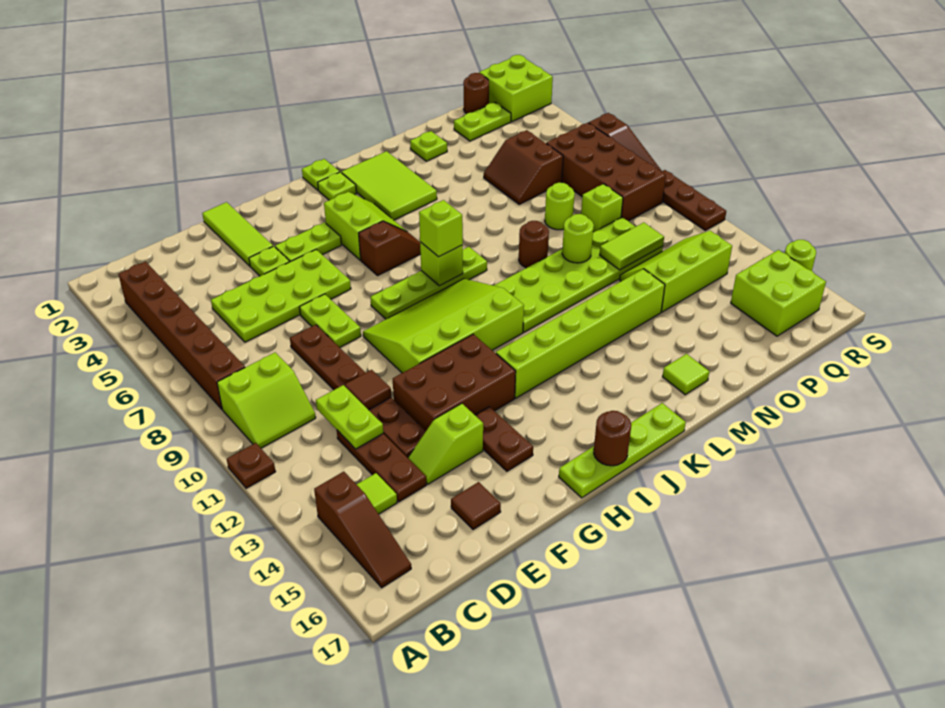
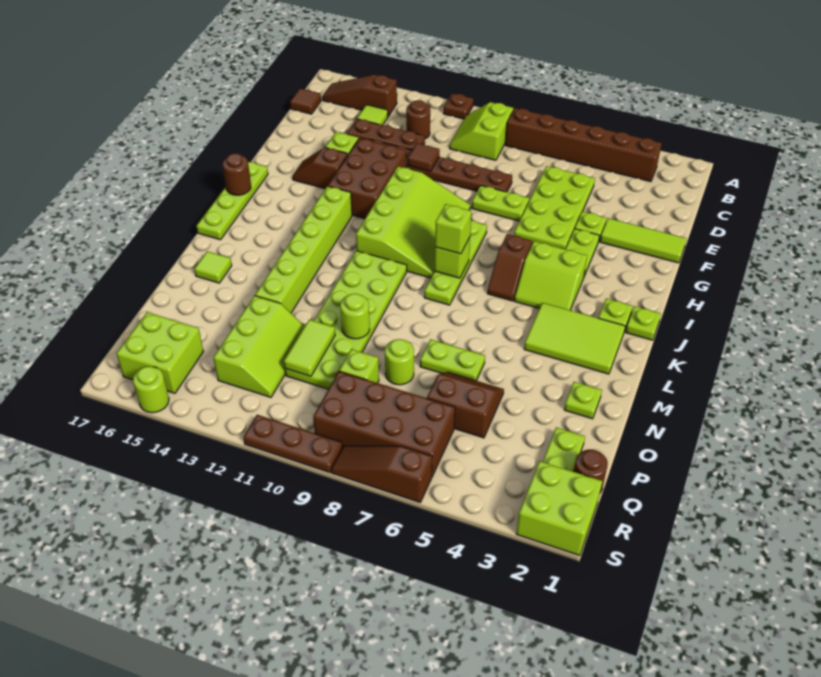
lime plate D11:D12 level 2 -> lime plate N6:N7 level 1
brown tile E16 level 1 -> brown tile C17 level 1
brown plate G14:G15 level 1 -> brown slope G14:G15 level 1 top 14
brown round brick M9 level 1 -> brown round brick C12 level 1

